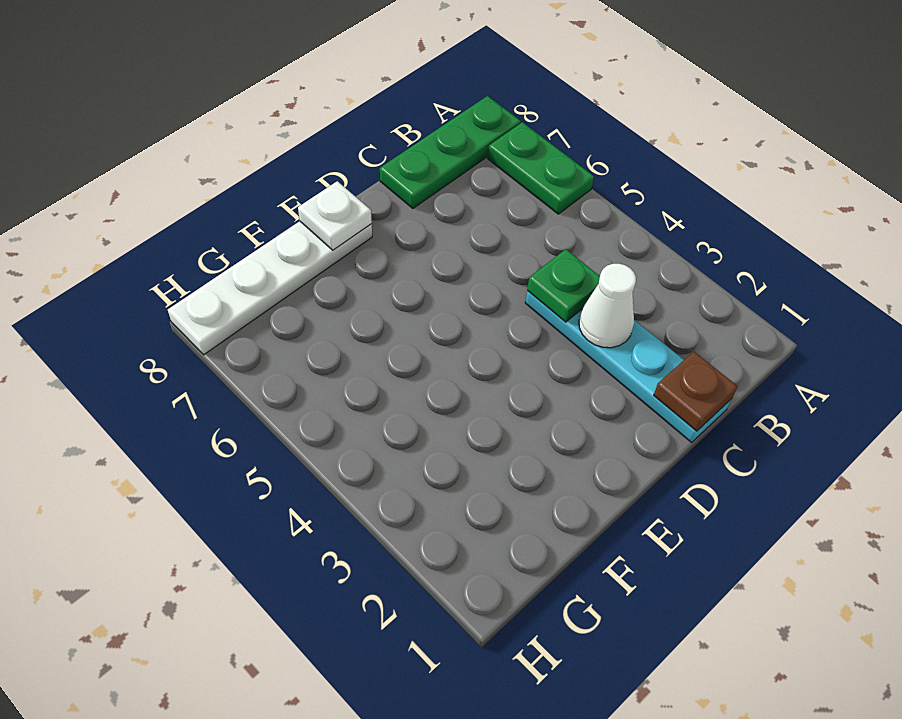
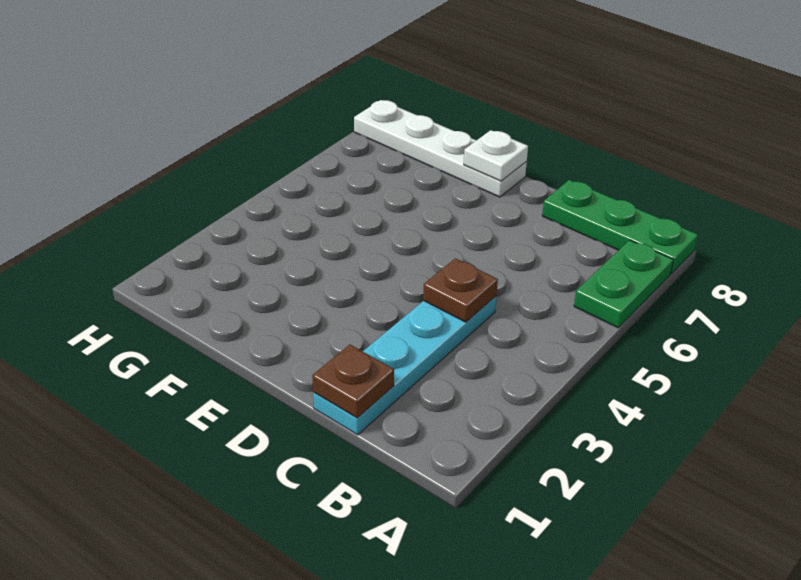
white cone C3 level 2 -> none
green plate C4 level 2 -> brown plate C4 level 2

